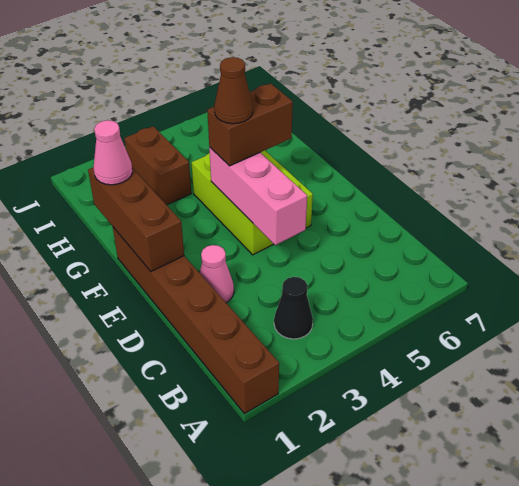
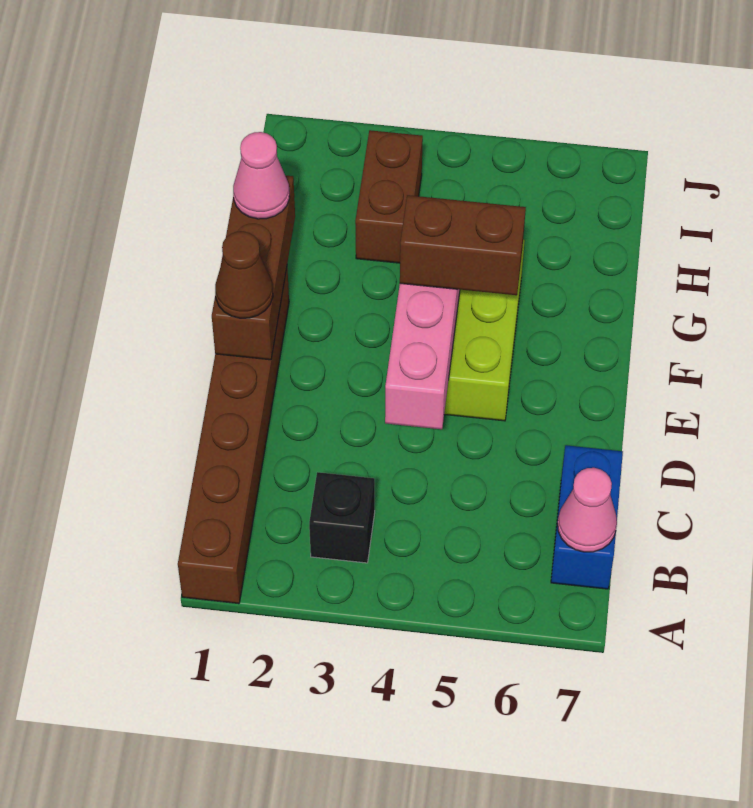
black cone B3 level 1 -> black brick B3 level 1
none -> blue brick B7:C7 level 1
pink cone D2 level 1 -> pink cone B7 level 2
brown cone F4 level 4 -> brown cone E1 level 3

